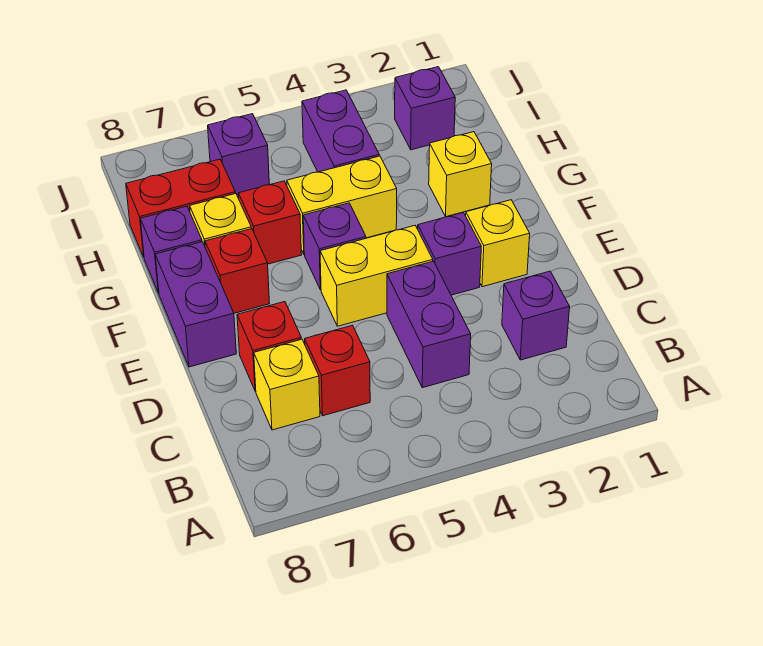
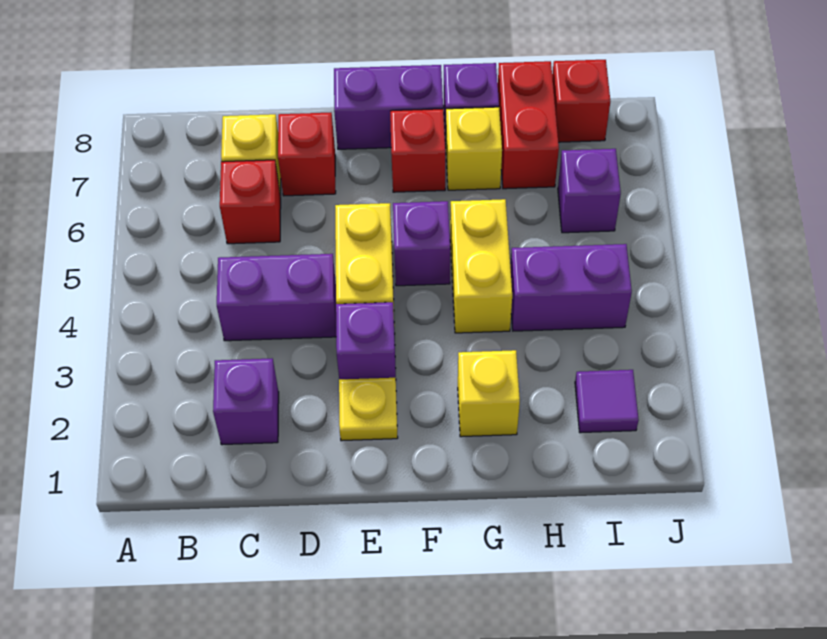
yellow brick E2 level 1 -> yellow plate E2 level 1
red brick G6 level 1 -> red brick I8 level 1
purple brick I2 level 1 -> purple tile I2 level 1

